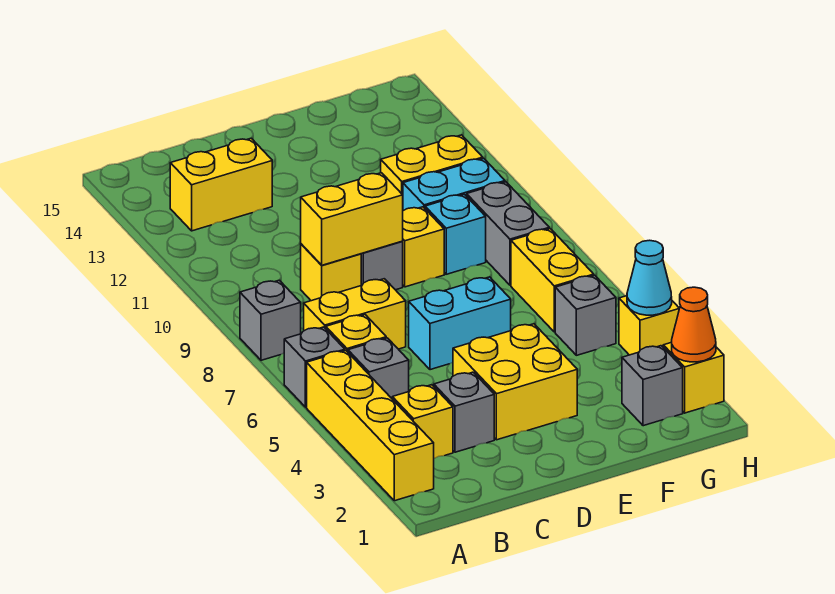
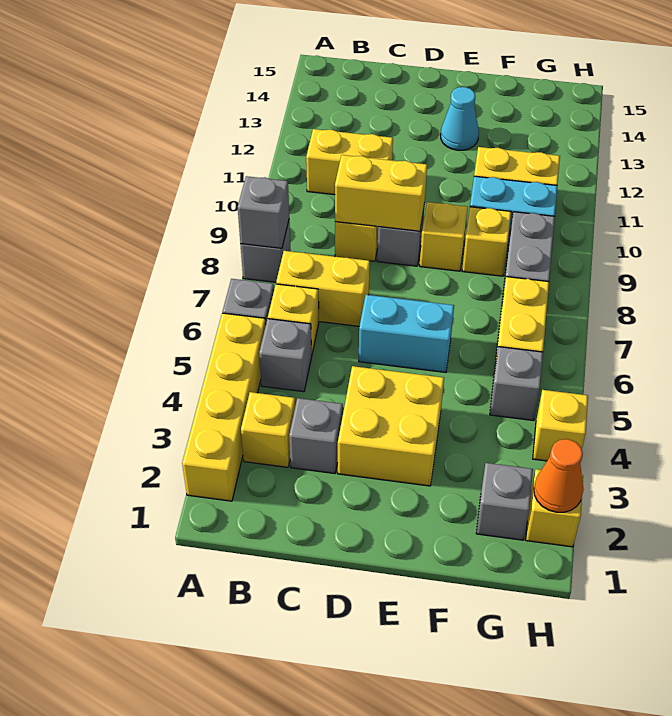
none -> grey brick A8 level 2
yellow brick B13:C13 level 1 -> yellow brick B11:C11 level 1
cyan brick F9 level 1 -> yellow brick F9 level 1
cyan cone H4 level 2 -> cyan cone E13 level 1

